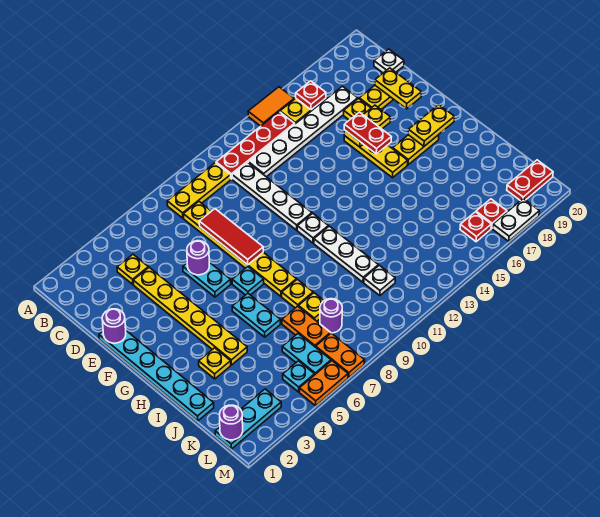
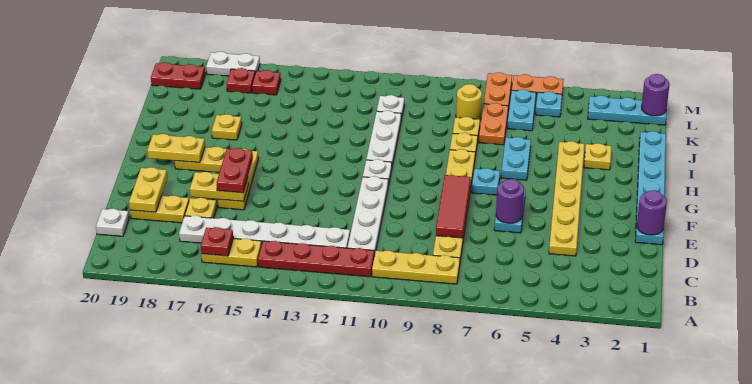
orange tile A14:A15 level 1 -> none
yellow plate C4 level 1 -> yellow plate I17 level 1
purple round brick K8 level 1 -> yellow round brick K8 level 1

